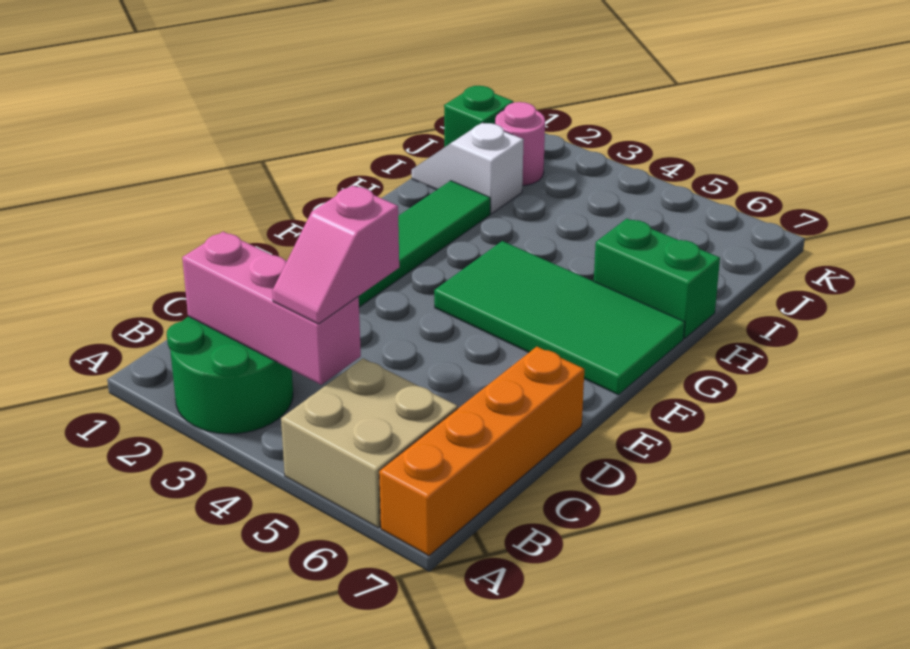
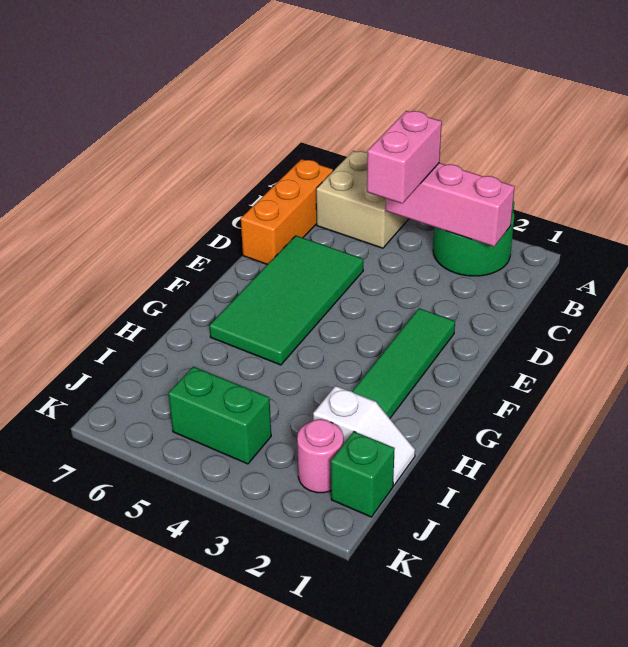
orange brick A7:D7 level 1 -> orange brick B7:D7 level 1
pink slope B4:C4 level 3 top C -> pink brick B4:C4 level 3
green tile F4:G7 level 1 -> green tile D5:G6 level 1
green brick H6:H7 level 1 -> green brick J4:J5 level 1

